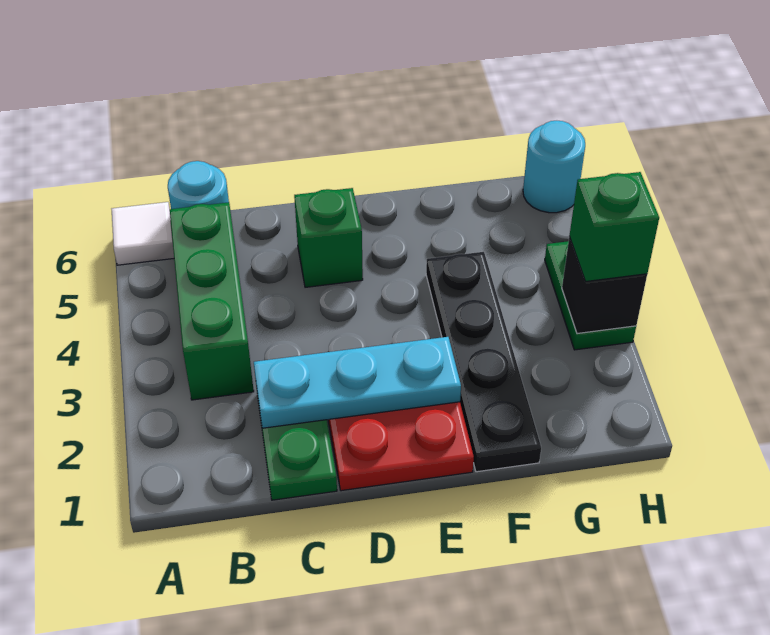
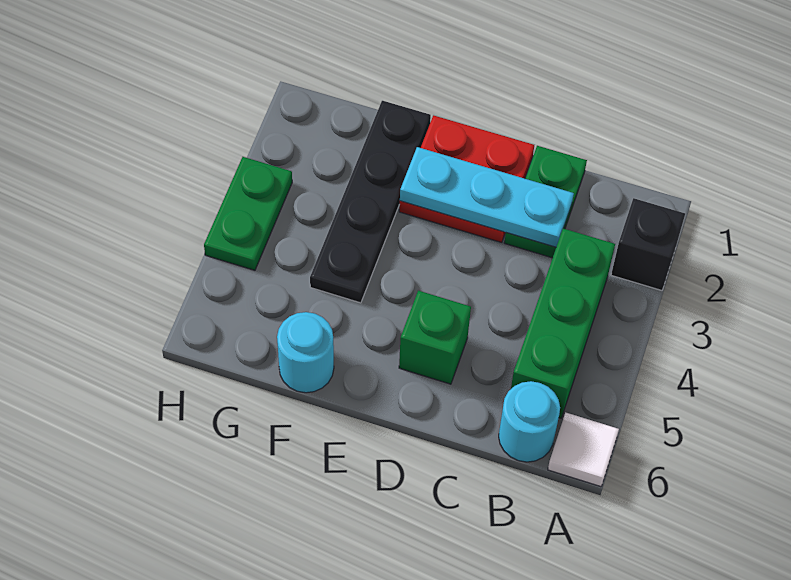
black brick H3 level 2 -> black brick A2 level 1
green brick H3 level 3 -> none
cyan round brick H6 level 1 -> cyan round brick F6 level 1

